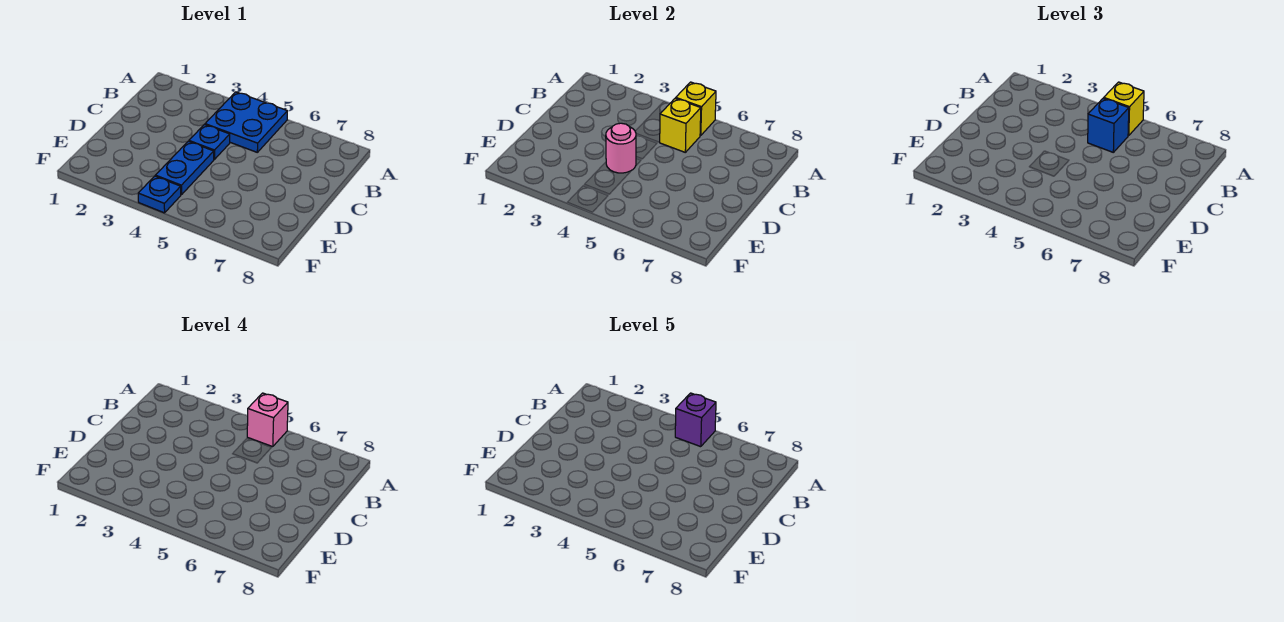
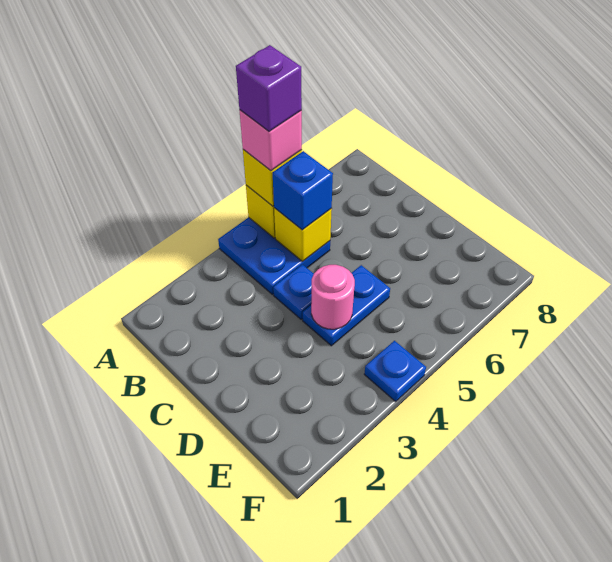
blue plate D4:E4 level 1 -> blue plate D4:D5 level 1

